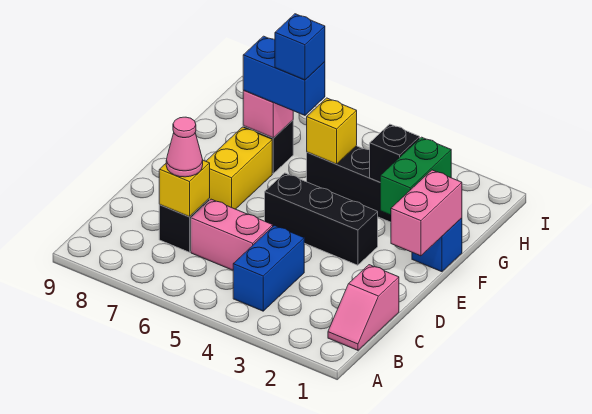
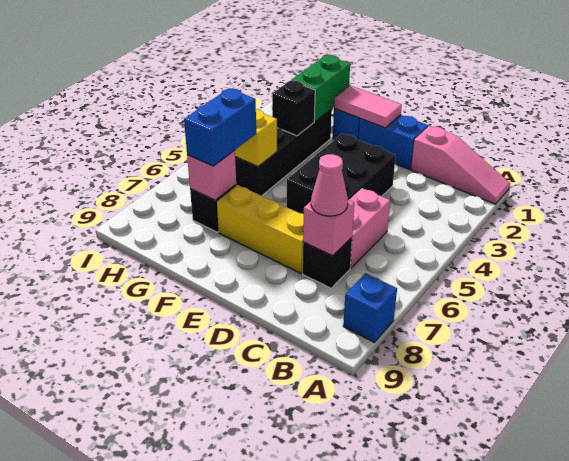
pink slope B1:C1 level 1 top C -> pink slope A1:C1 level 1 top C
blue brick B4:C4 level 1 -> blue brick D1:E1 level 1
yellow brick C7 level 2 -> pink brick C7 level 2
pink brick E1:F1 level 2 -> pink tile E1:F1 level 2
black brick E3:E5 level 1 -> black brick D3:E5 level 1
yellow brick E7:F7 level 1 -> yellow brick D7:F7 level 1
green brick F2:G2 level 2 -> green brick G1:G2 level 2
blue brick G6 level 4 -> blue brick A8 level 1

